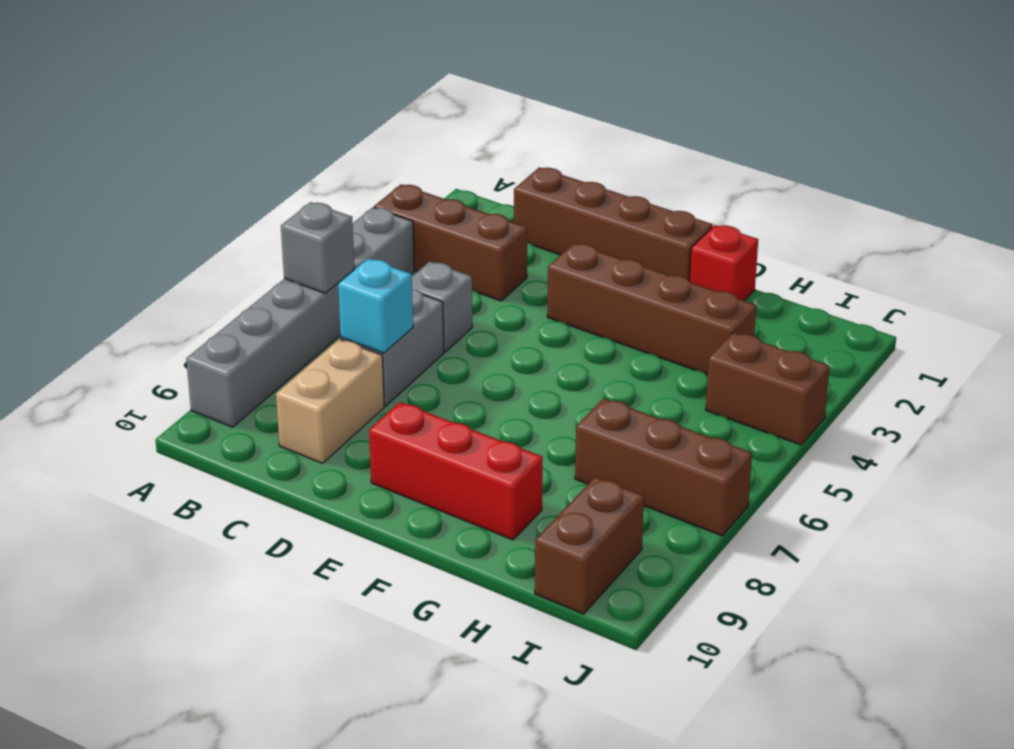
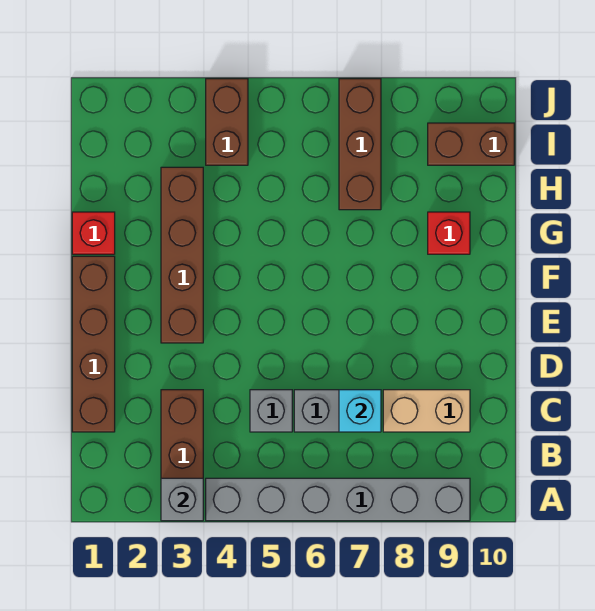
grey brick A6 level 2 -> grey brick A3 level 2
red brick E9:G9 level 1 -> red brick G9 level 1

